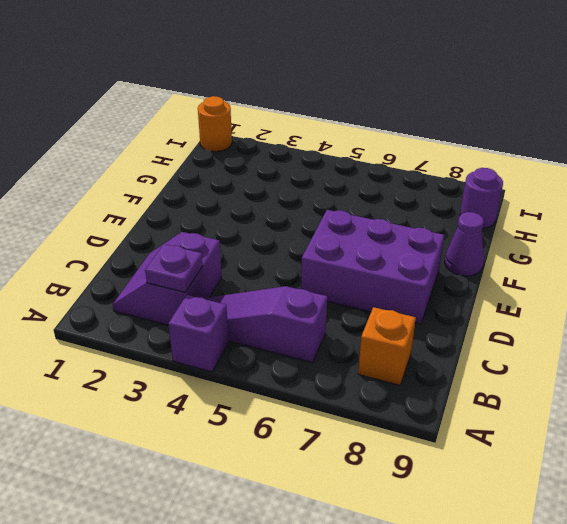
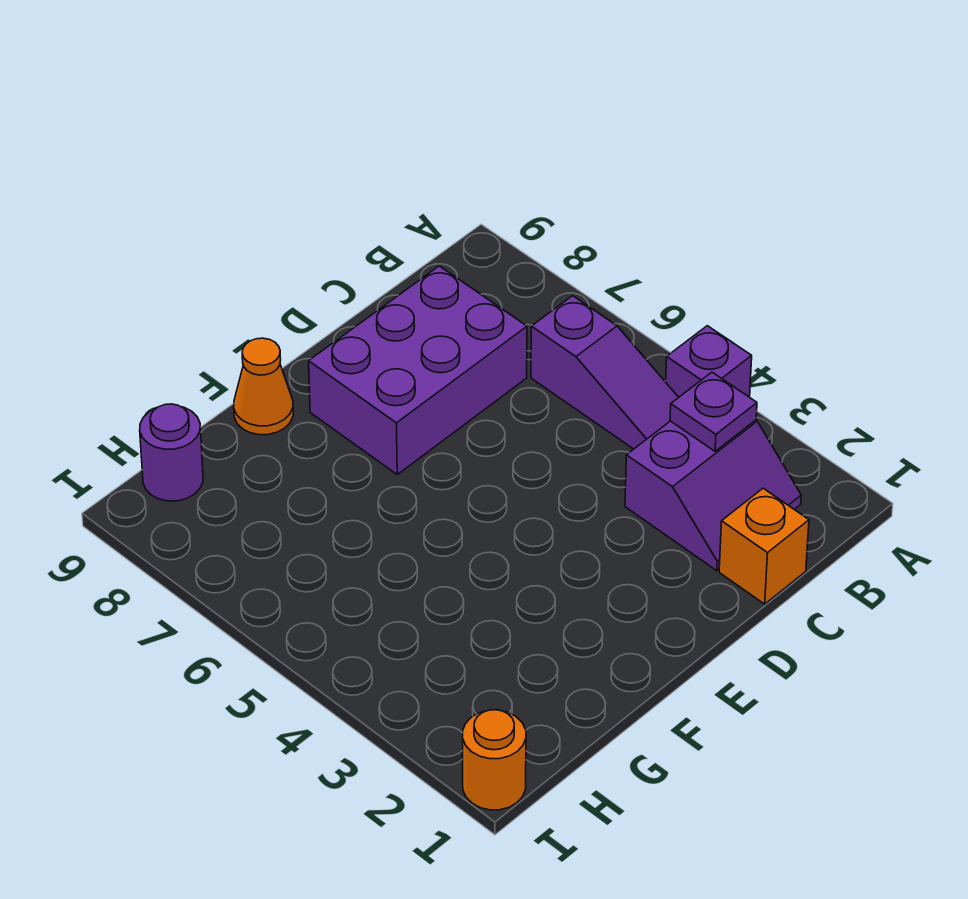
orange brick B8 level 1 -> orange brick C1 level 1
purple brick D6:E8 level 1 -> purple brick C7:E8 level 1
purple cone F9 level 1 -> orange cone F9 level 1

